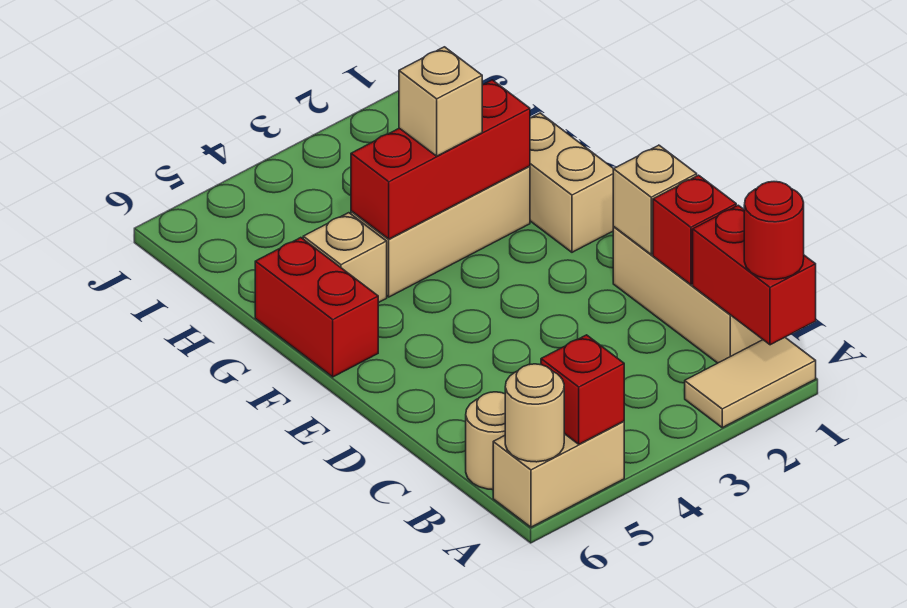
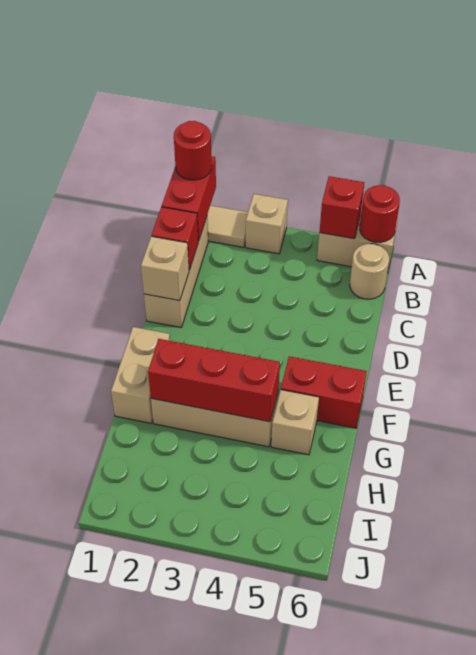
tan round brick A6 level 2 -> red round brick A6 level 2
red brick F6:G6 level 1 -> red brick F5:F6 level 1
tan brick G3 level 3 -> tan brick A3 level 1

